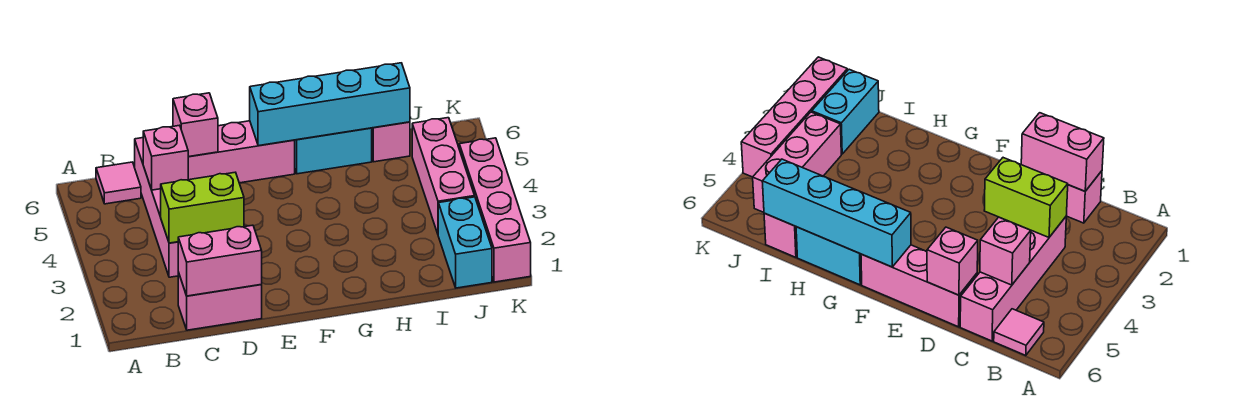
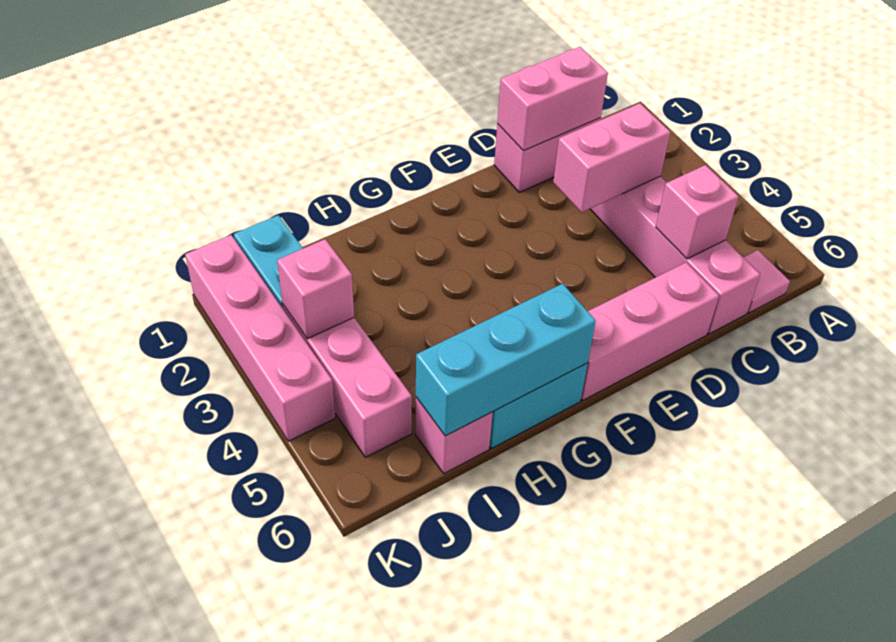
lime brick C3:D3 level 2 -> pink brick C3:D3 level 2
pink brick D6 level 2 -> pink brick J3 level 2
cyan brick F6:I6 level 2 -> cyan brick G6:I6 level 2

